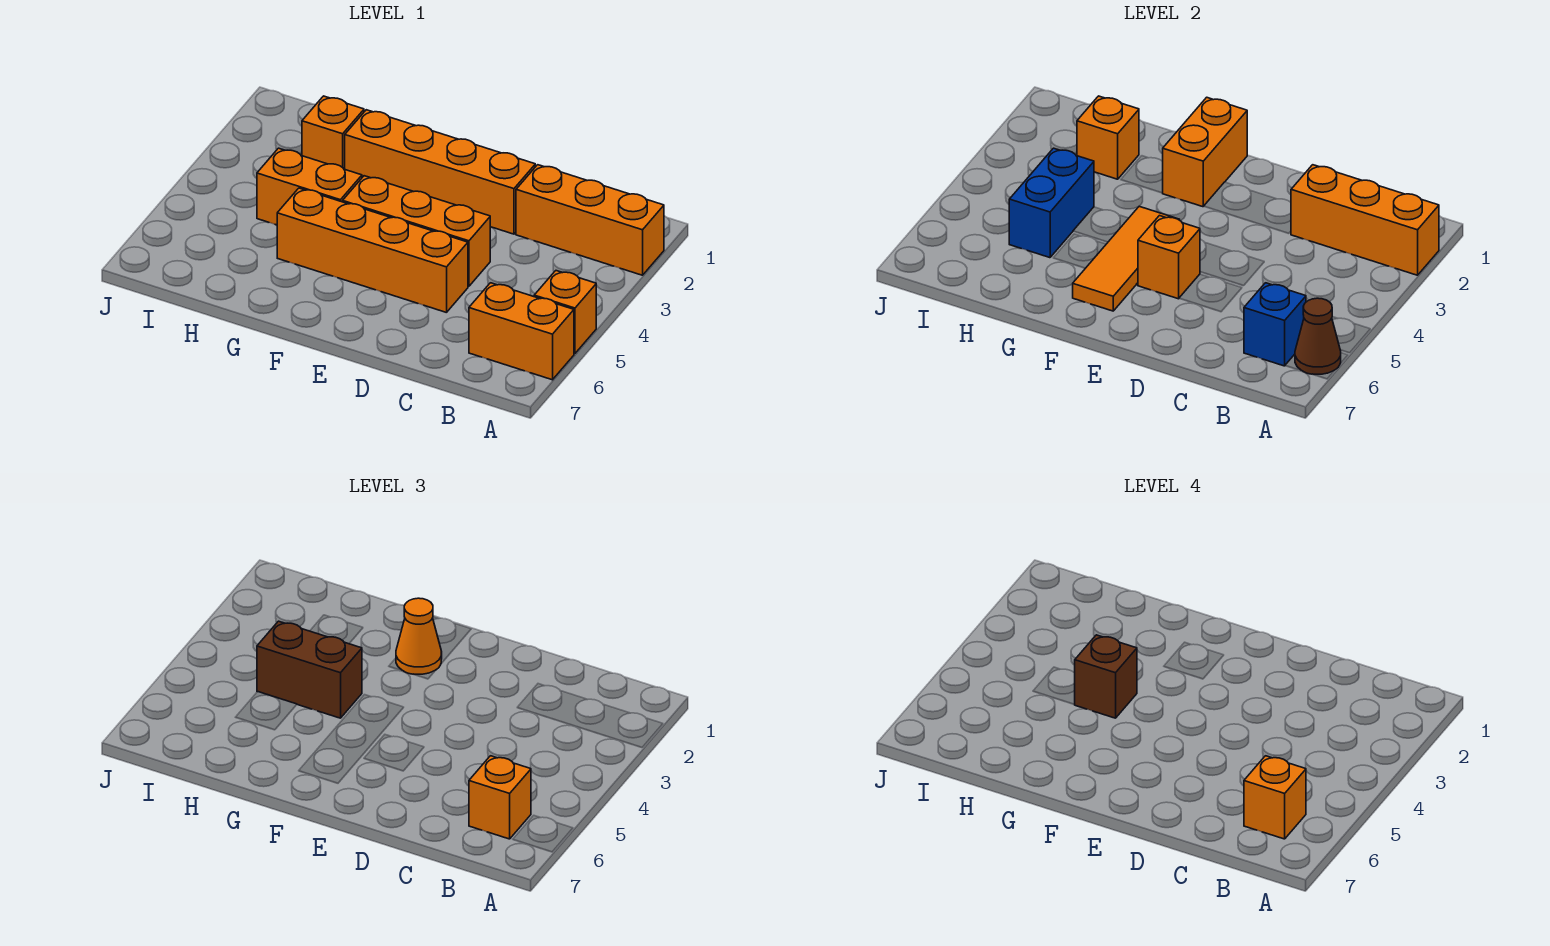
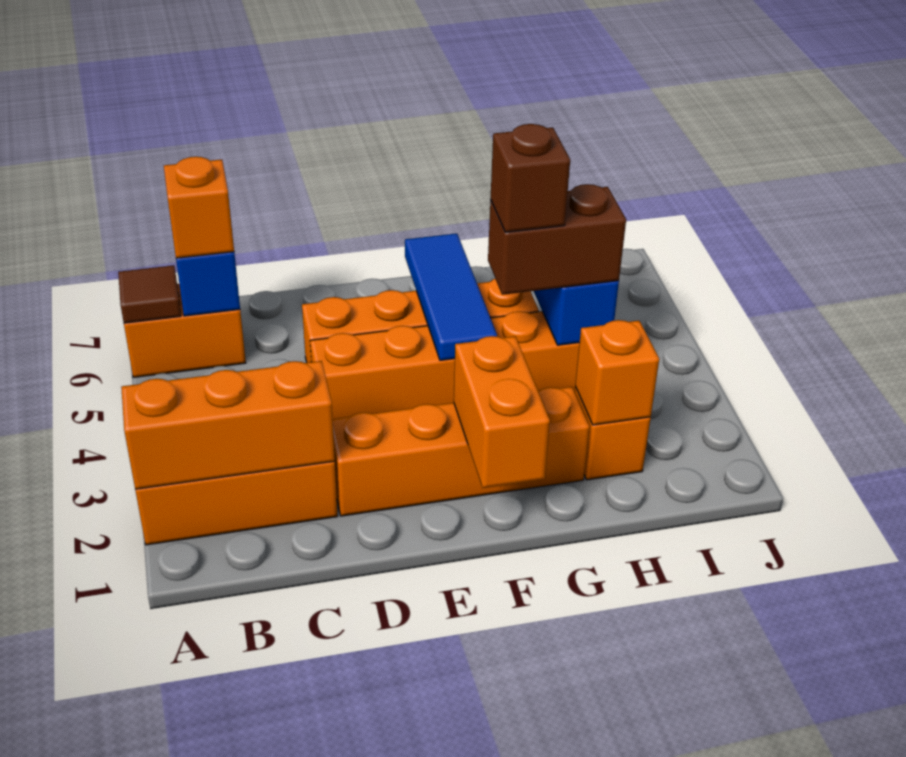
orange brick A5 level 1 -> none
brown cone A6 level 2 -> brown tile A6 level 2
orange brick B6 level 4 -> none
orange brick E5 level 2 -> none
orange cone F2 level 3 -> none
orange tile F4:F6 level 2 -> blue tile F4:F6 level 2

